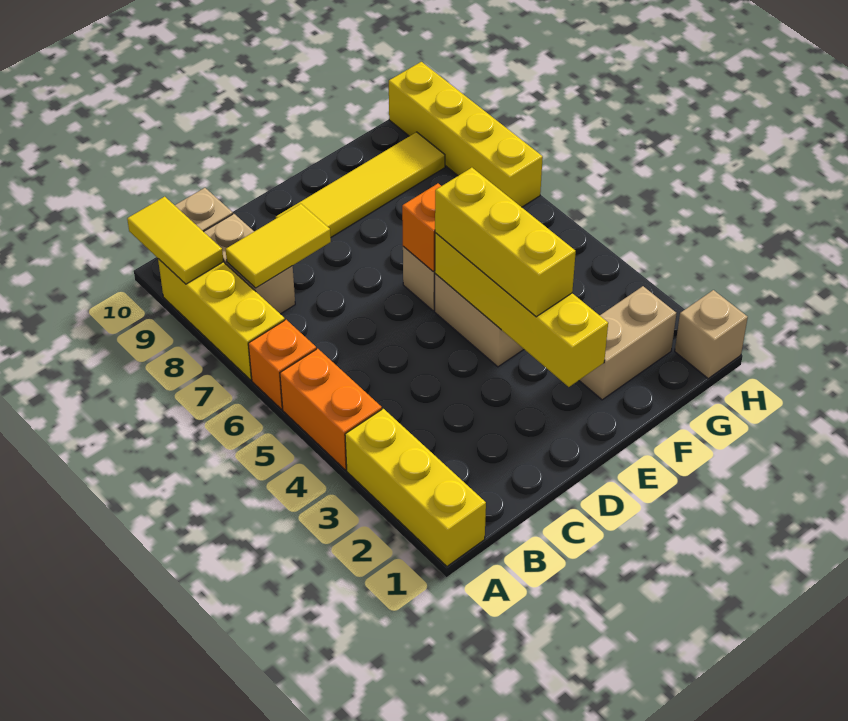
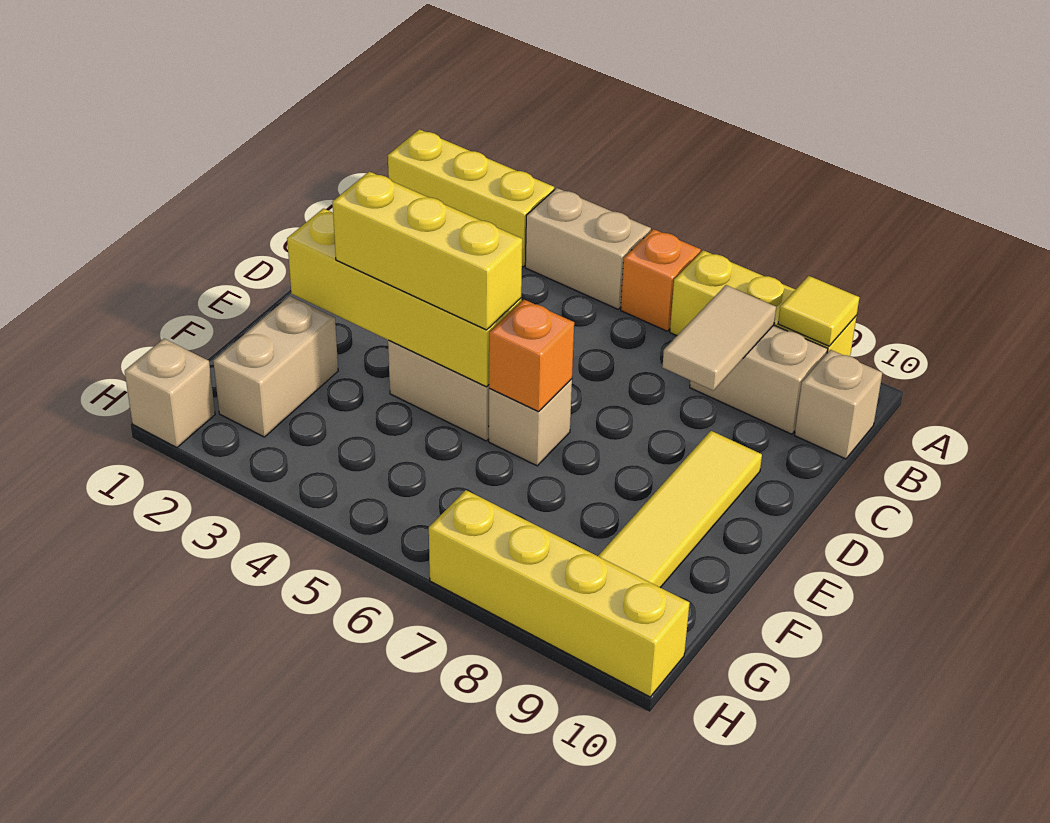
orange brick A4:A5 level 1 -> tan brick A4:A5 level 1
yellow tile A9:A10 level 2 -> yellow tile A9 level 2
yellow tile B8:C8 level 2 -> tan tile B8:C8 level 2

